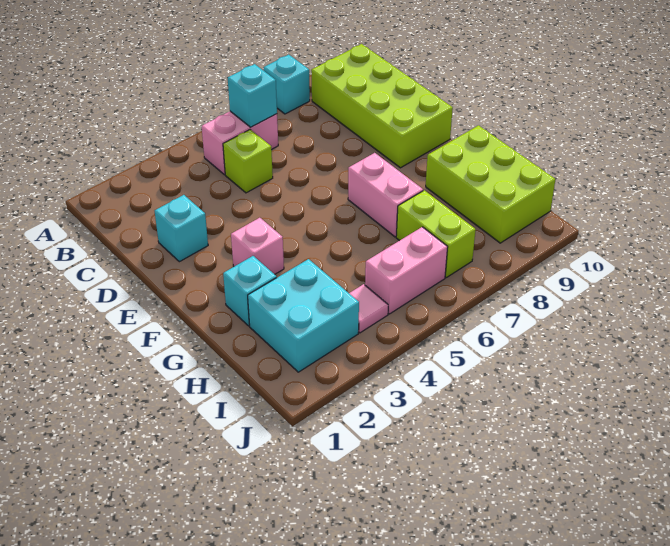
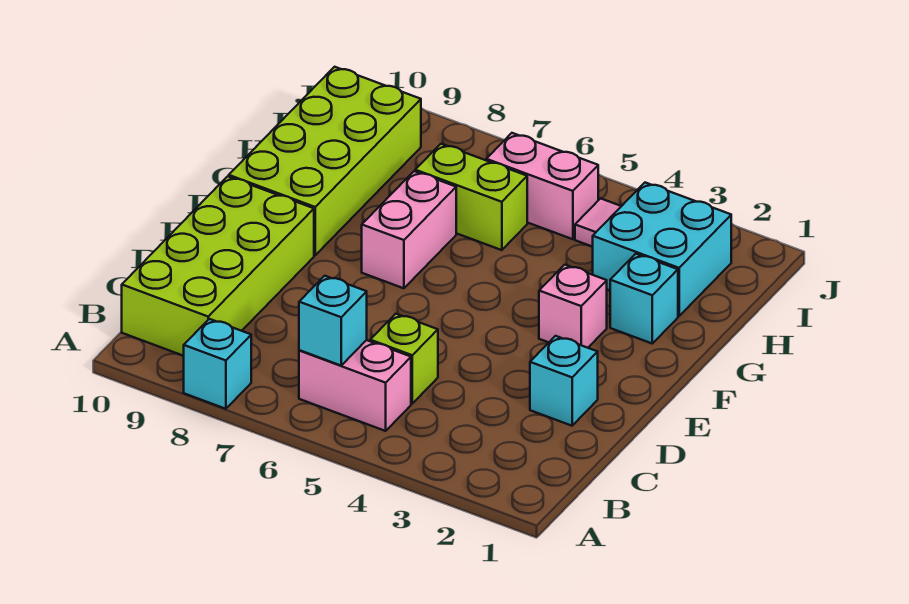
lime brick G9:I10 level 1 -> lime brick F9:I10 level 1
lime brick H7:I7 level 1 -> lime brick H6:H7 level 1

